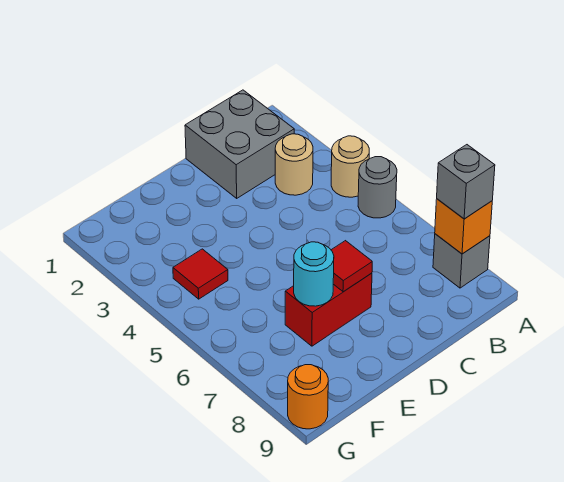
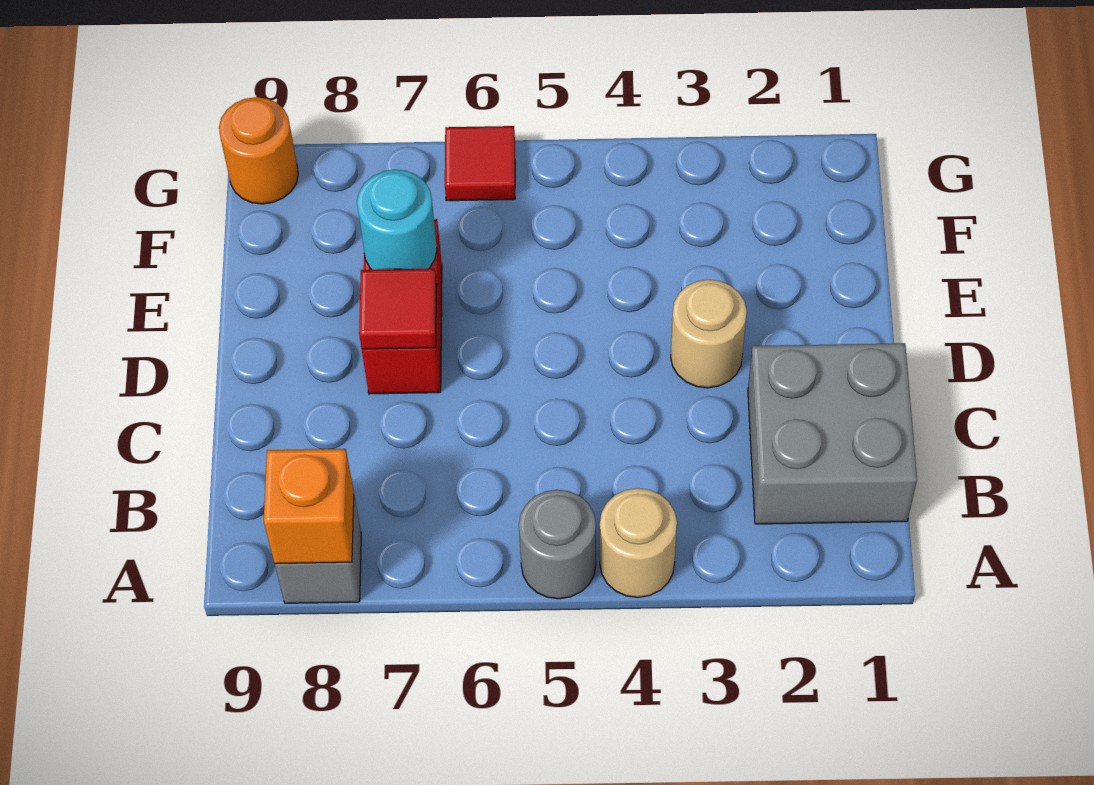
grey brick A8 level 3 -> none
tan round brick B3 level 1 -> tan round brick D3 level 1
red tile F4 level 1 -> red tile G6 level 1

